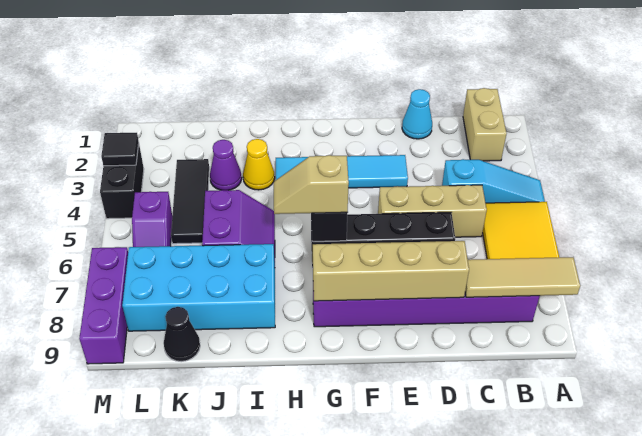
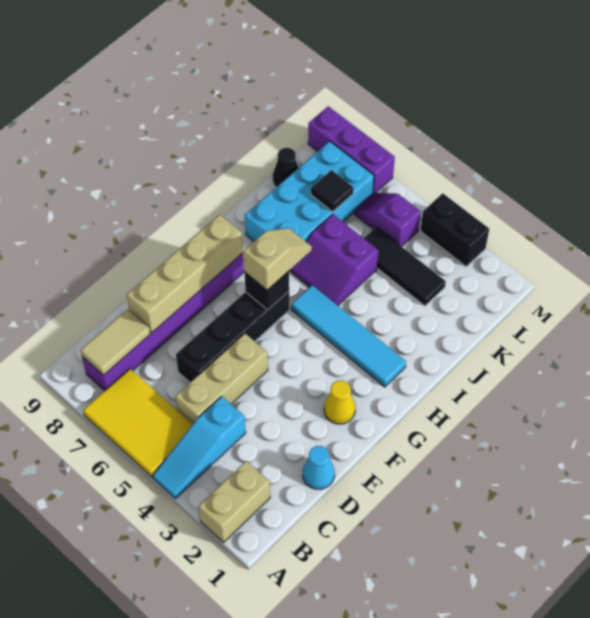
tan tile A8:C8 level 2 -> tan tile B8:C8 level 2
tan brick B1:B2 level 1 -> tan brick A2:B2 level 1
cyan tile E3:H3 level 1 -> cyan tile H2:H5 level 1
yellow cone I3 level 1 -> yellow cone F2 level 1
purple cone J3 level 1 -> none
black tile M3 level 2 -> black tile K7 level 2

